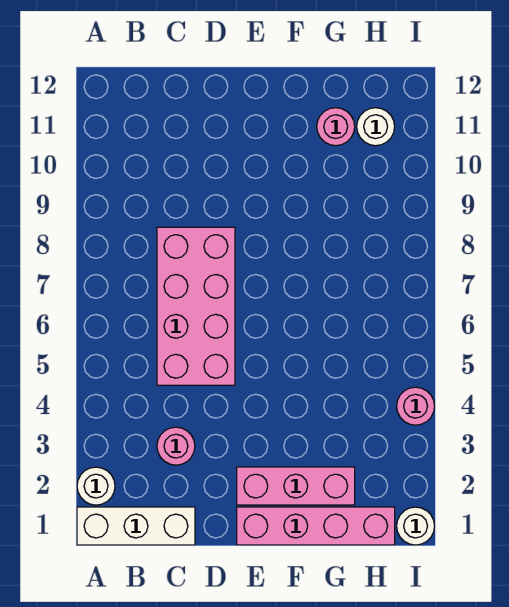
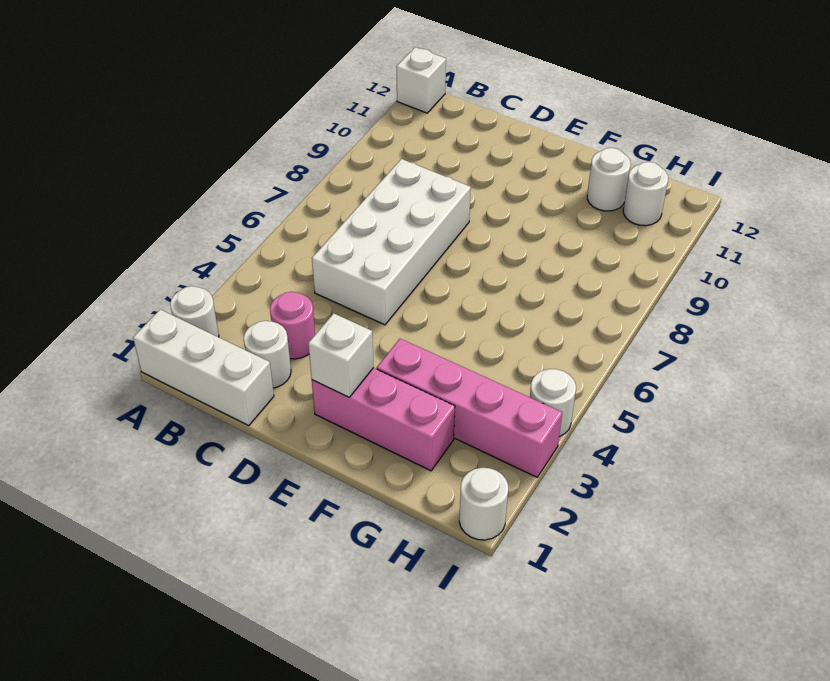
none -> white brick A12 level 1
none -> white round brick C2 level 1
pink brick C5:D8 level 1 -> white brick C5:D8 level 1
pink brick E1:H1 level 1 -> pink brick F3:I3 level 1
none -> white brick E2 level 2
pink round brick G11 level 1 -> white round brick G11 level 1
pink round brick I4 level 1 -> white round brick I4 level 1

